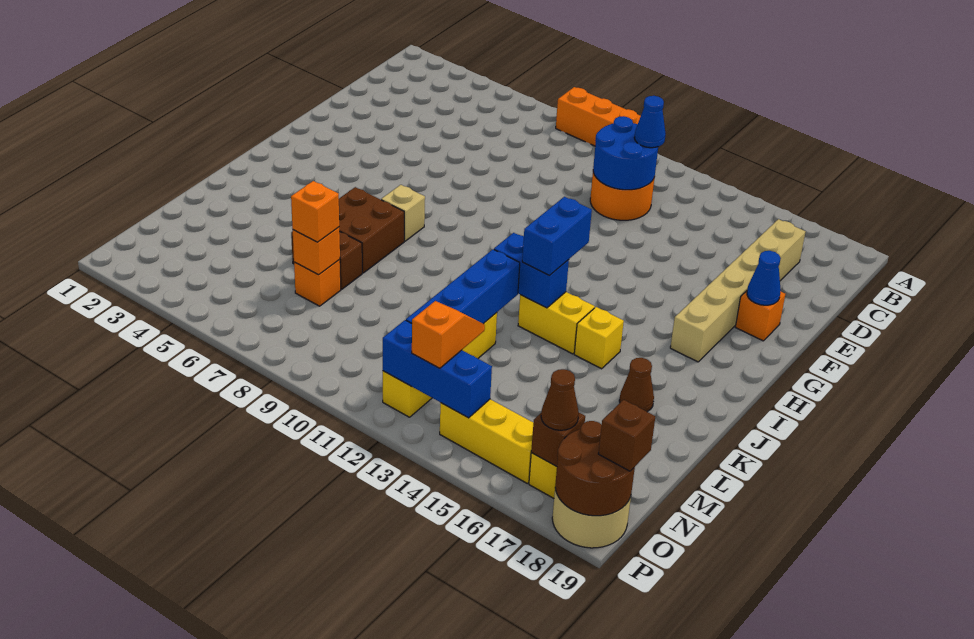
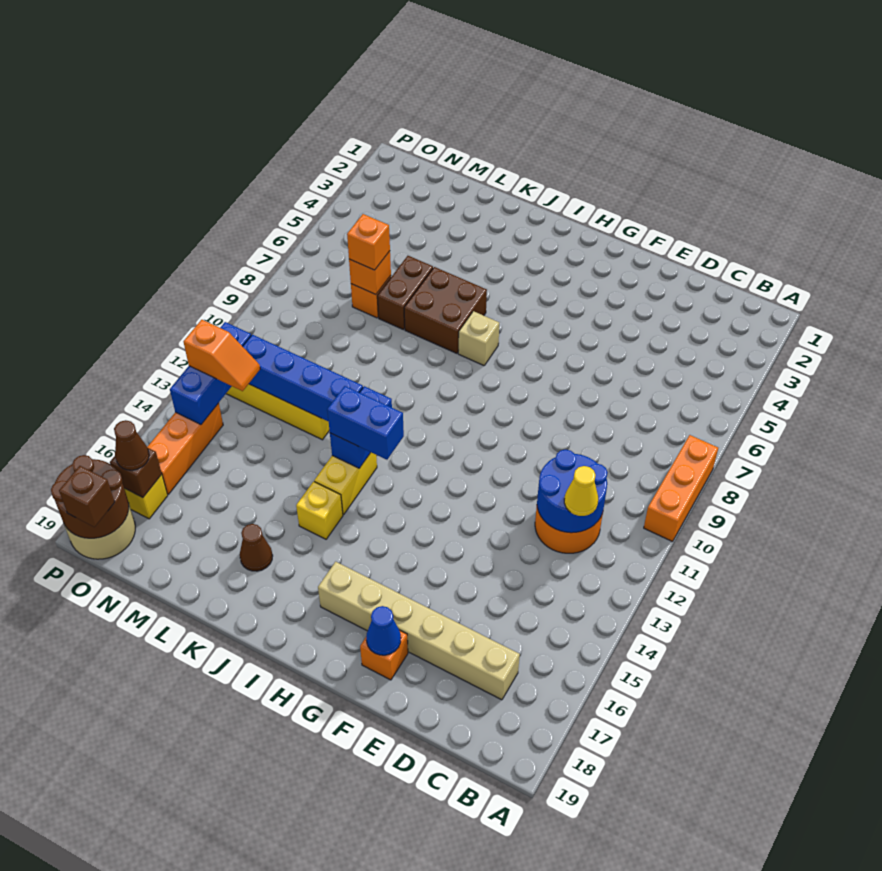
blue cone C12 level 3 -> yellow cone C12 level 3
yellow brick O14:O16 level 1 -> orange brick O14:O16 level 1

